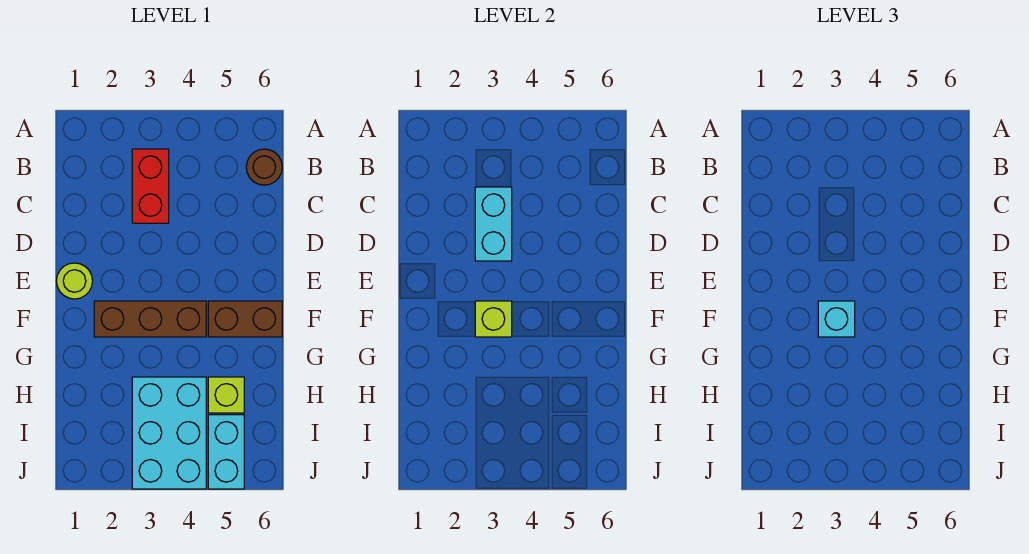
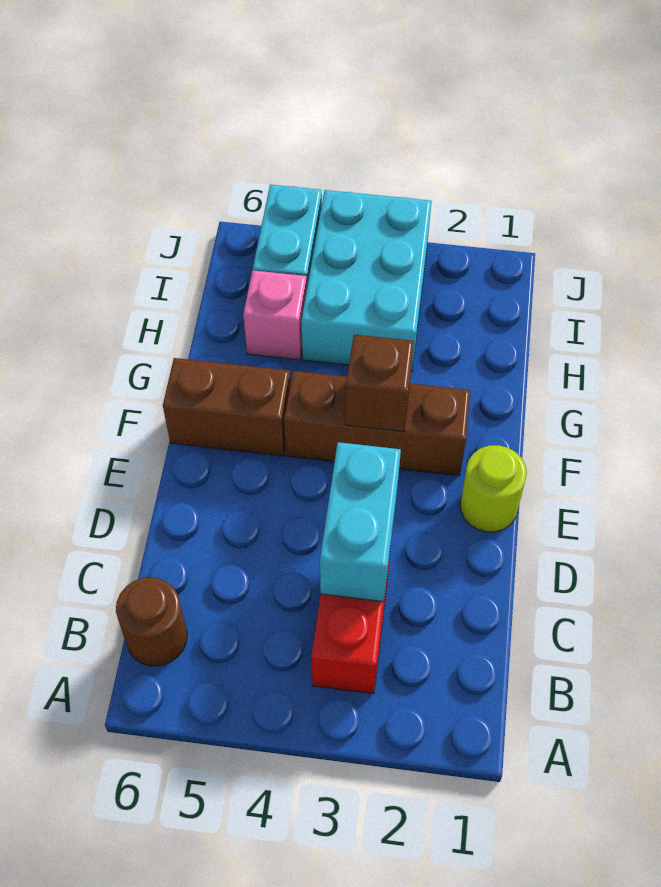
lime brick F3 level 2 -> brown brick F3 level 2
cyan brick F3 level 3 -> none
lime brick H5 level 1 -> pink brick H5 level 1

